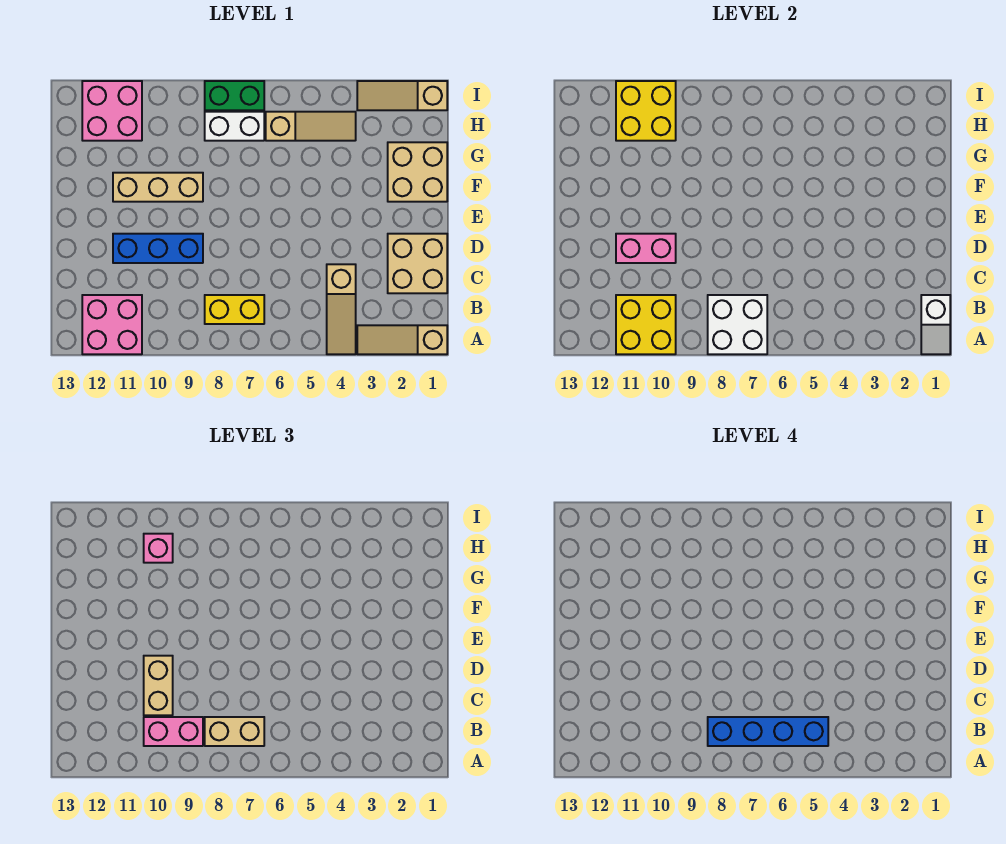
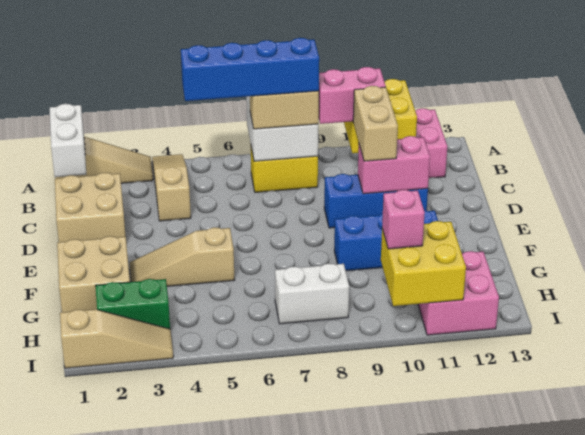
white slope A1:B1 level 2 top B -> white brick A1:B1 level 2
tan brick F9:F11 level 1 -> blue brick F9:F11 level 1
tan slope H4:H6 level 1 top 6 -> tan slope F3:F5 level 1 top 5
green brick I7:I8 level 1 -> green brick H2:H3 level 1

